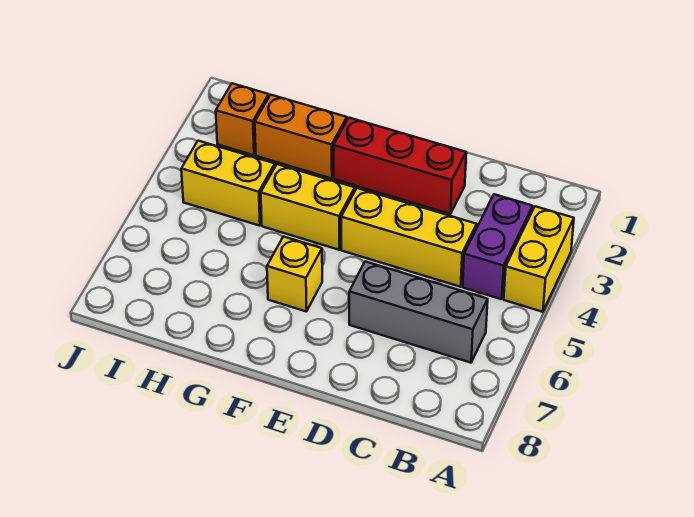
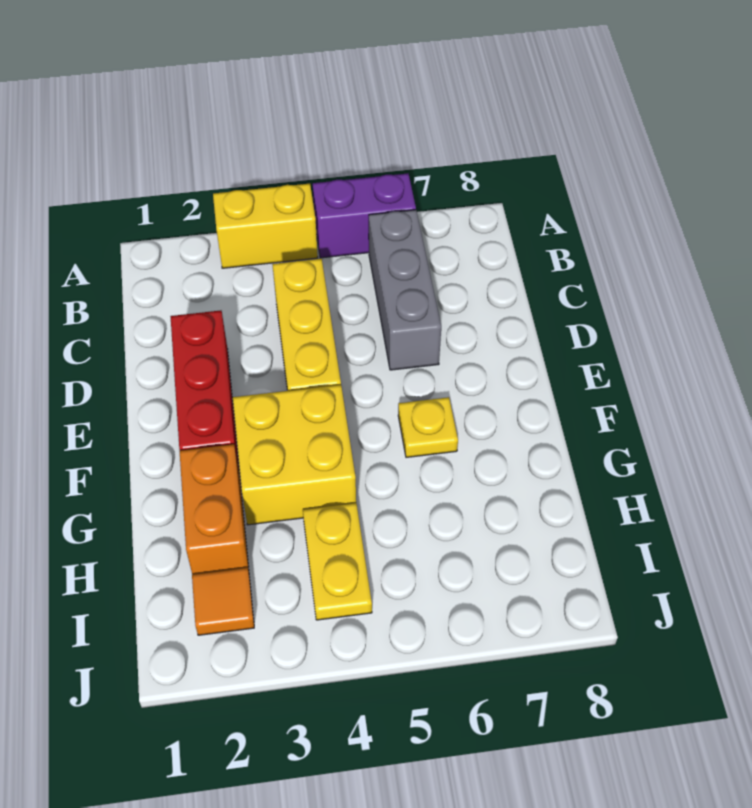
purple brick B3:B4 level 1 -> purple brick A5:A6 level 1
yellow brick F4:G4 level 1 -> yellow brick F3:G4 level 1
yellow brick F6 level 1 -> yellow plate F6 level 1
yellow brick H4:I4 level 1 -> yellow plate H4:I4 level 1
orange brick I2 level 1 -> orange tile I2 level 1

